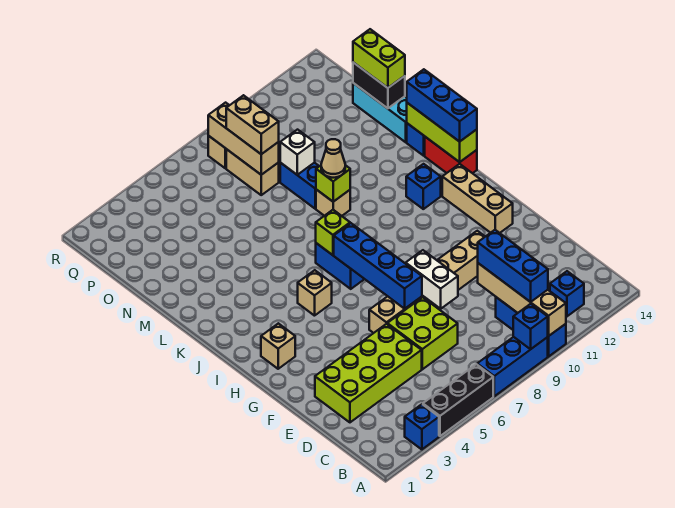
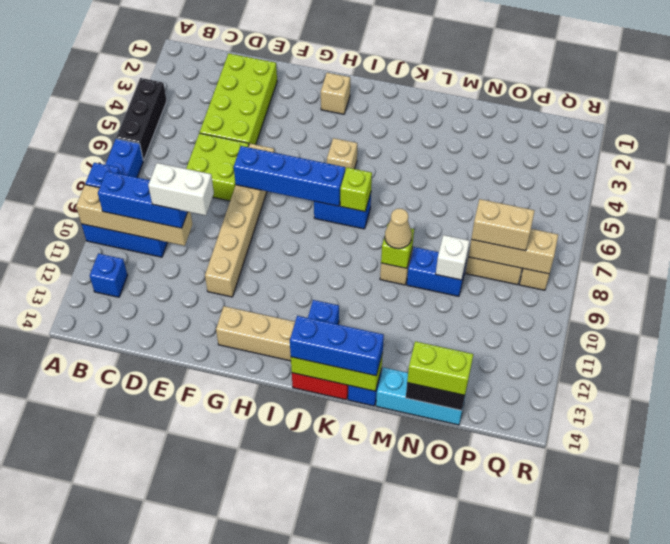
blue brick A3 level 1 -> none
white brick E8:F8 level 2 -> white brick D10:E10 level 4

